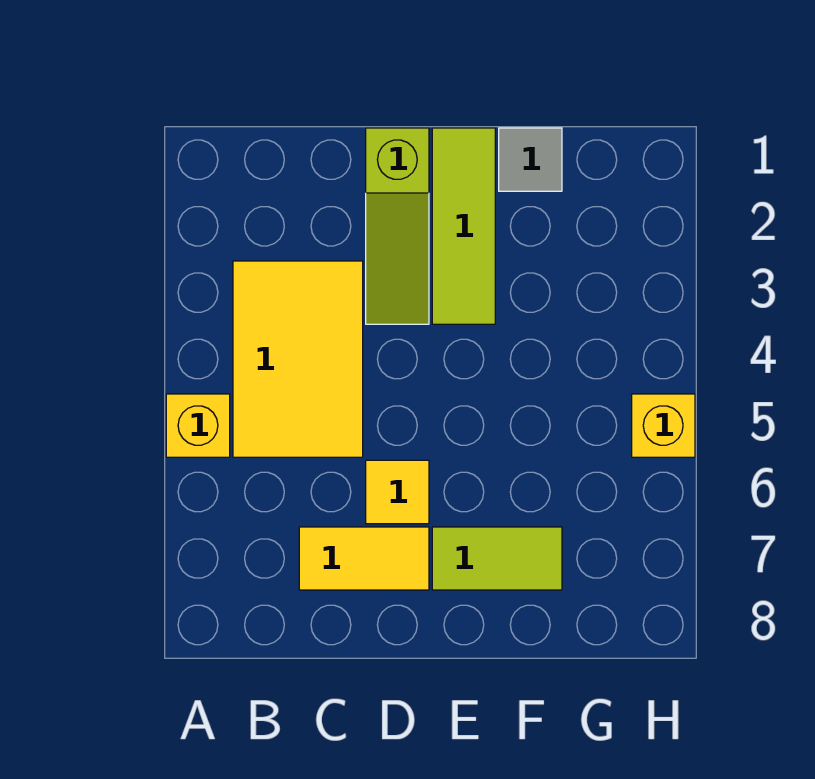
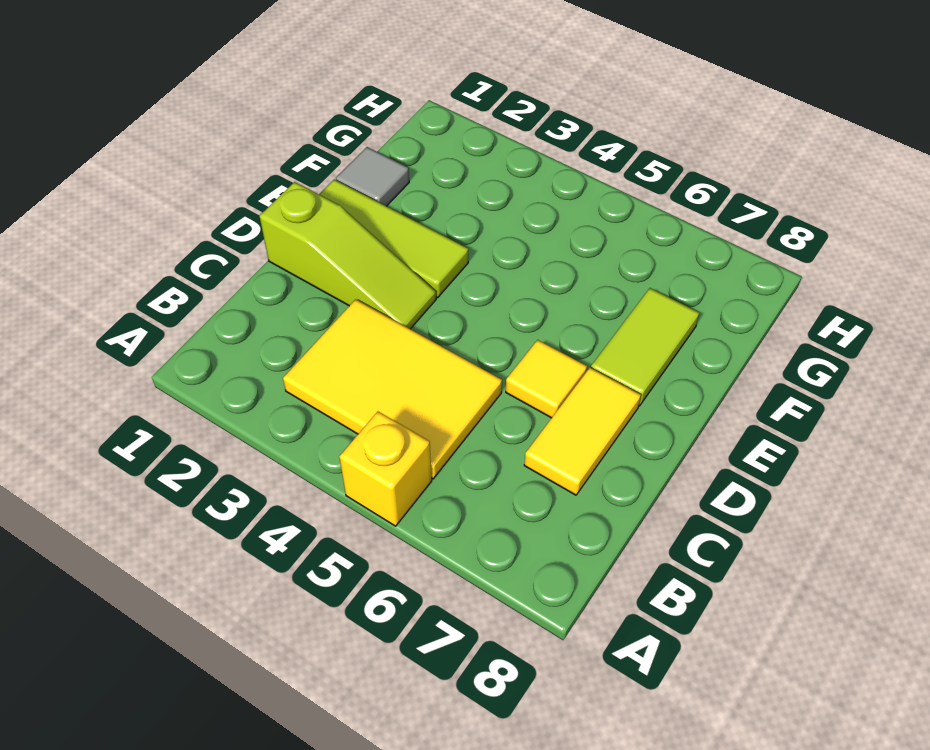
yellow brick H5 level 1 -> none

